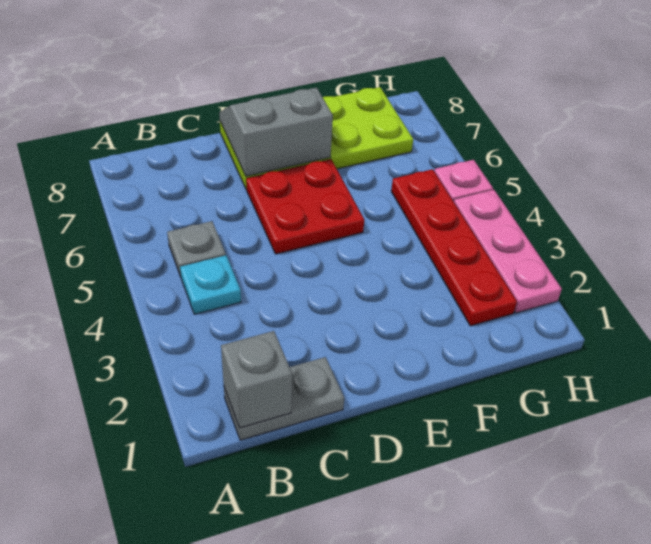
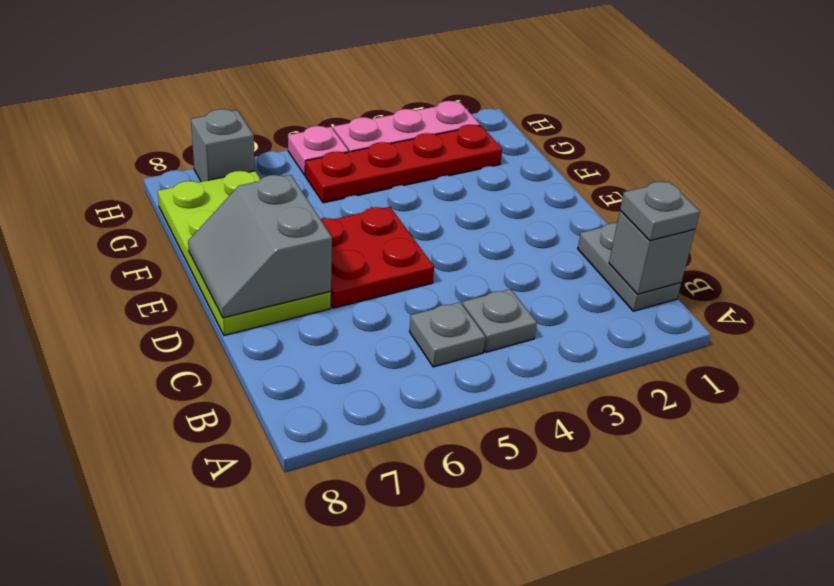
none -> grey plate B1 level 3
cyan plate B4 level 1 -> grey plate B4 level 1
none -> grey brick H7 level 1

